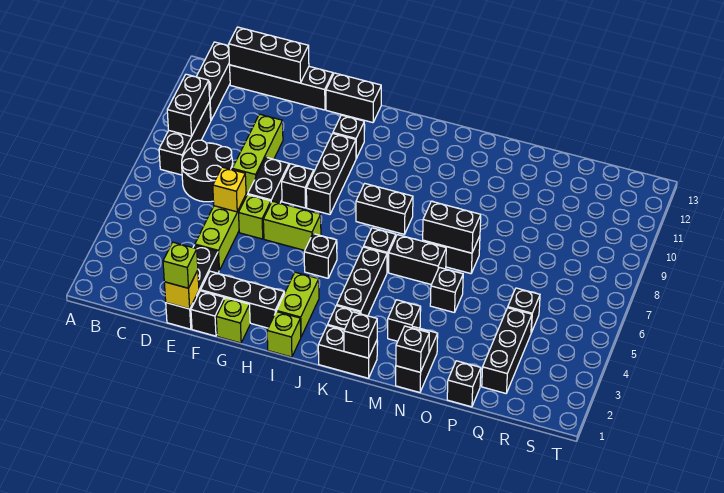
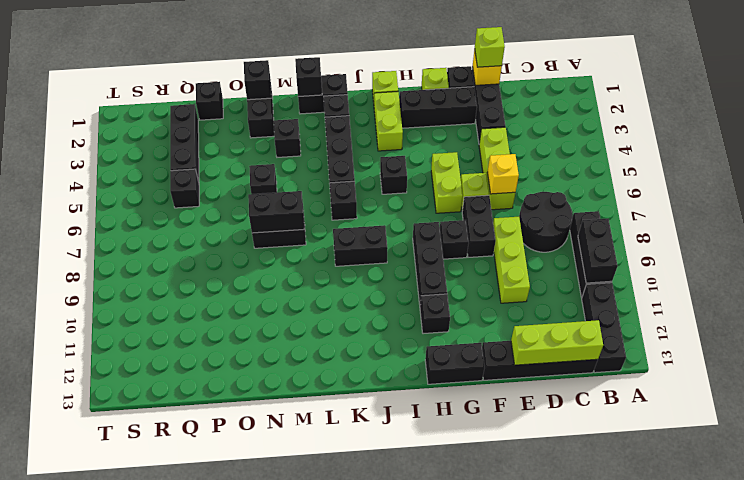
black brick C13:E13 level 2 -> lime brick C13:E13 level 2
lime brick G6:H6 level 1 -> lime brick G5:G6 level 1
black brick L6:M6 level 1 -> none

